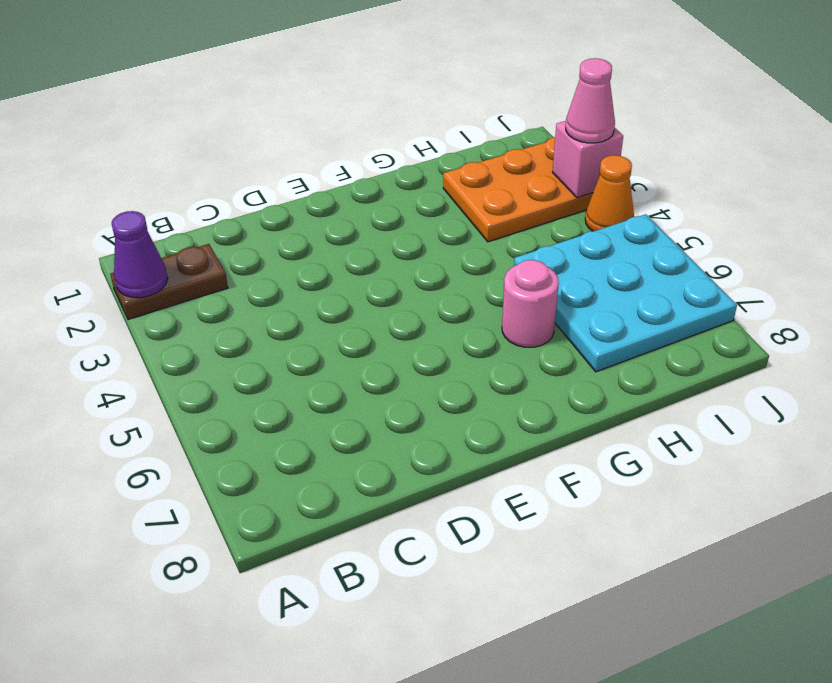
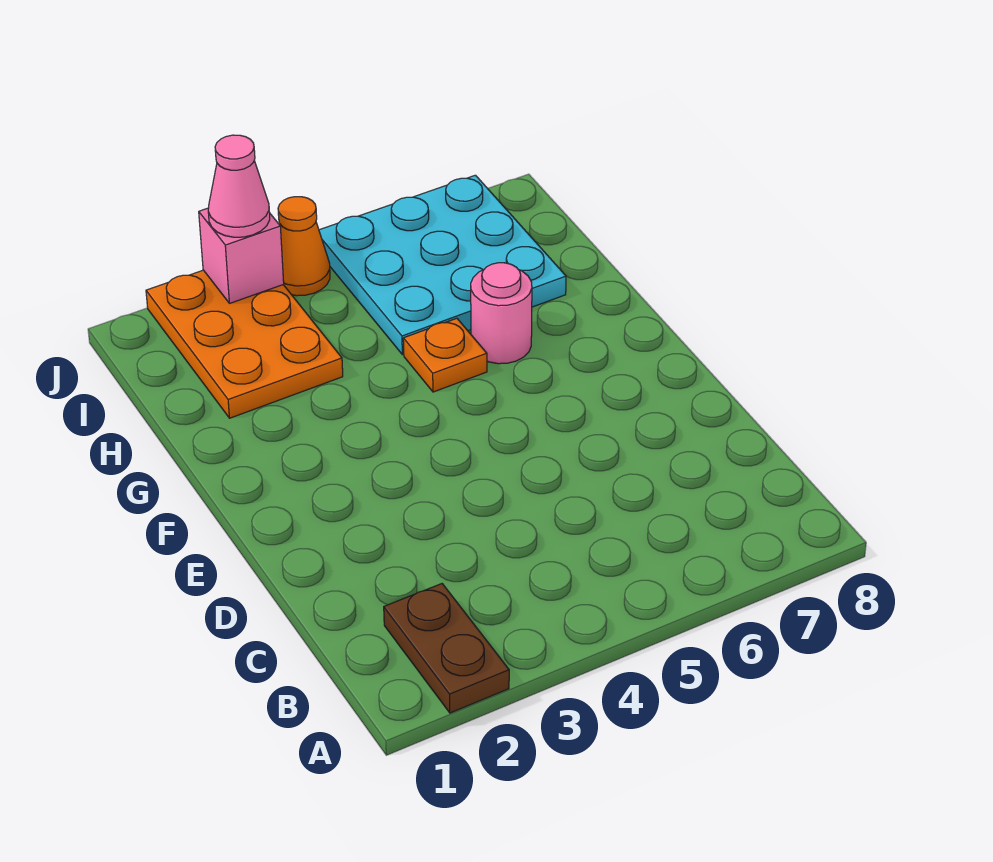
purple cone A2 level 2 -> none
none -> orange plate G5 level 1

